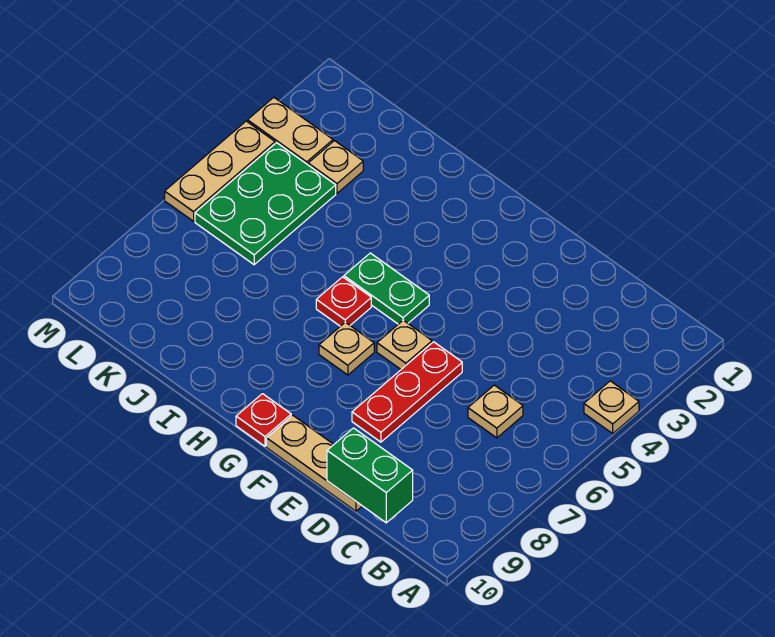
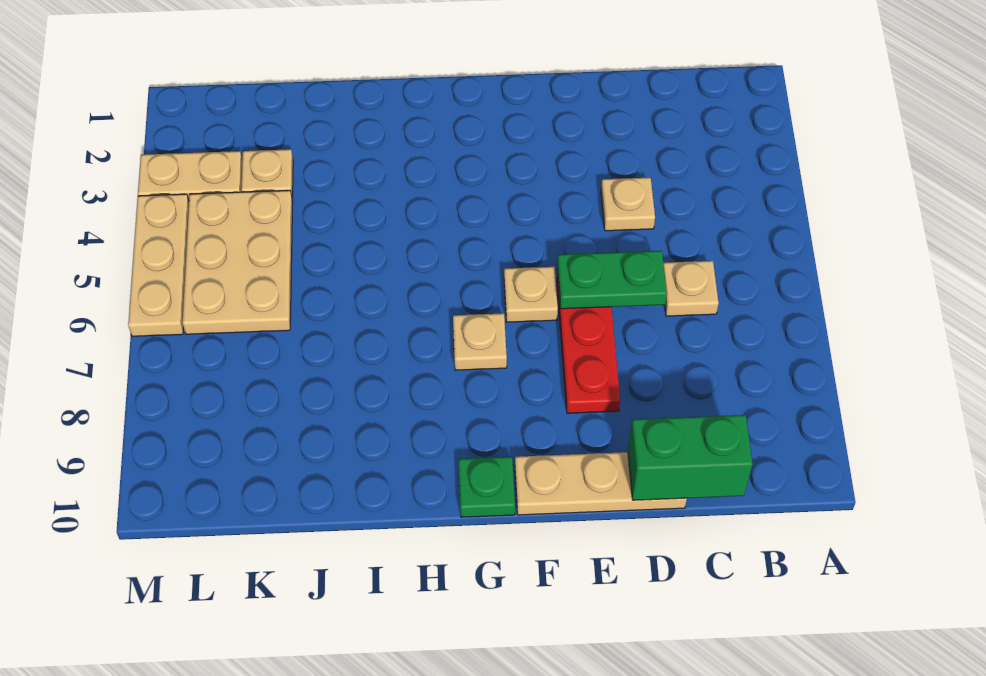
tan plate A4 level 1 -> tan plate D4 level 1
green plate G5:H5 level 1 -> green plate D6:E6 level 2
red plate G10 level 1 -> green plate G10 level 1
red plate H6 level 1 -> none
green plate K4:L6 level 1 -> tan plate K4:L6 level 1

